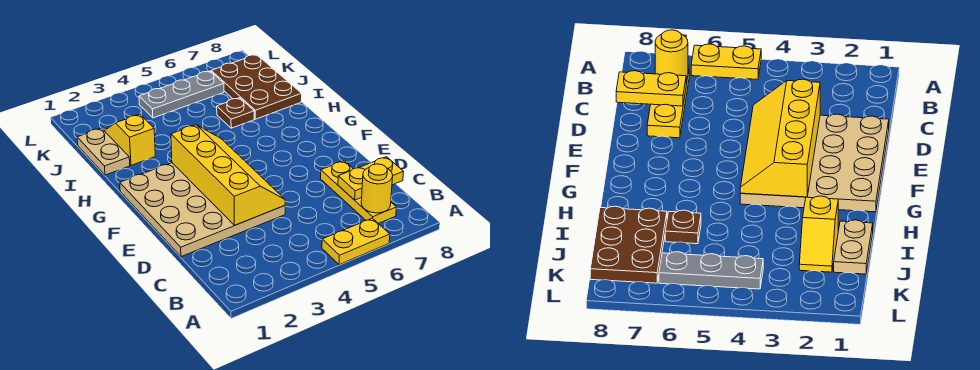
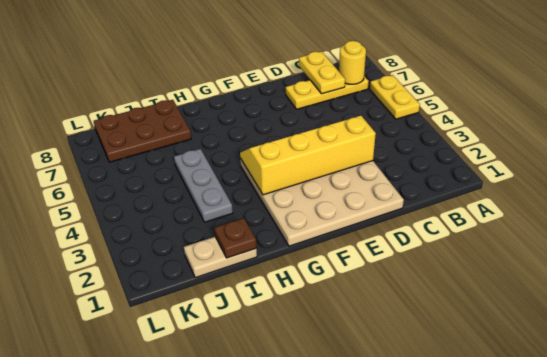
yellow slope I2:J2 level 1 top I -> none
brown plate I6 level 1 -> brown plate I1 level 2
grey plate K4:K6 level 1 -> grey plate I3:I5 level 1

